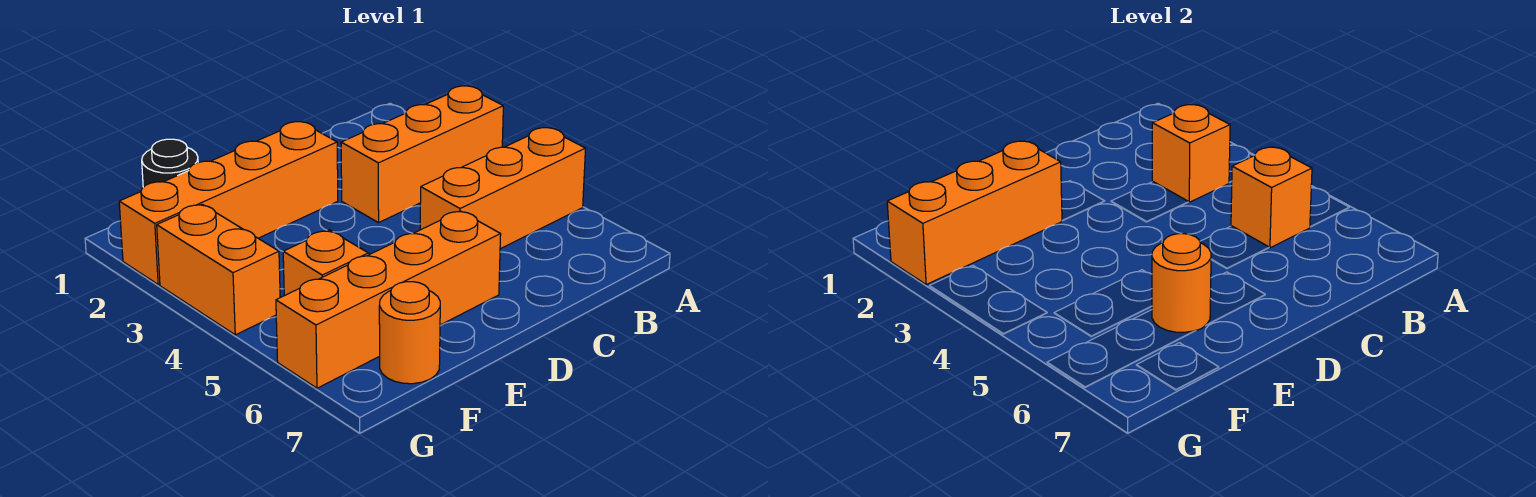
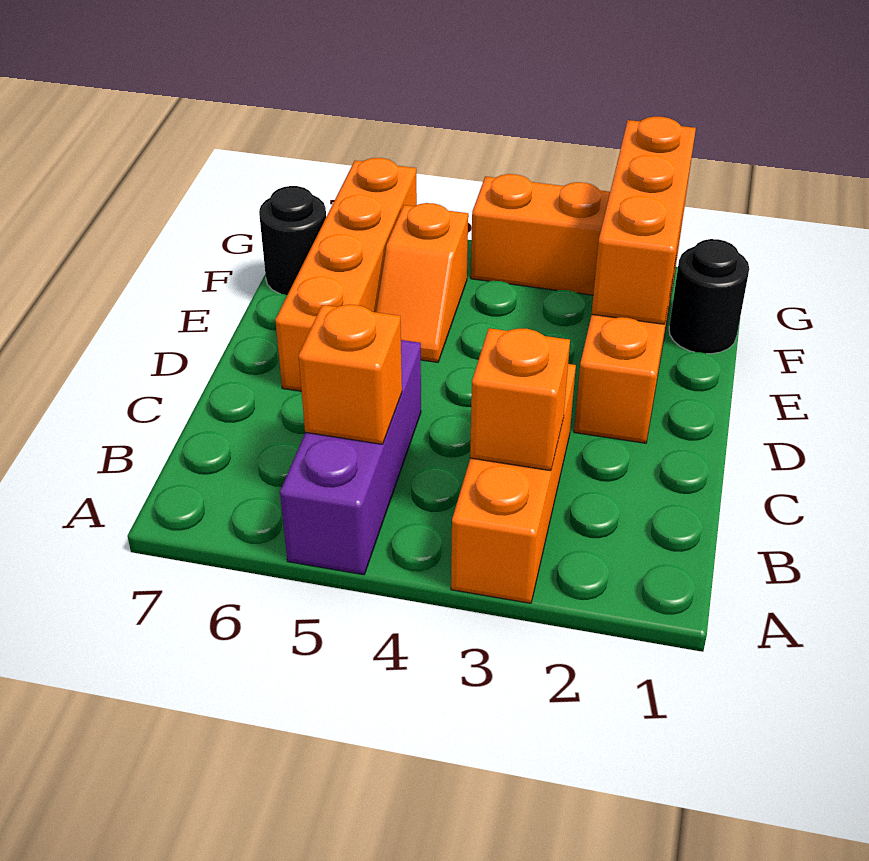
orange brick A5:C5 level 1 -> purple brick A5:C5 level 1
orange round brick E6 level 2 -> none
orange round brick F7 level 1 -> black round brick F7 level 1

